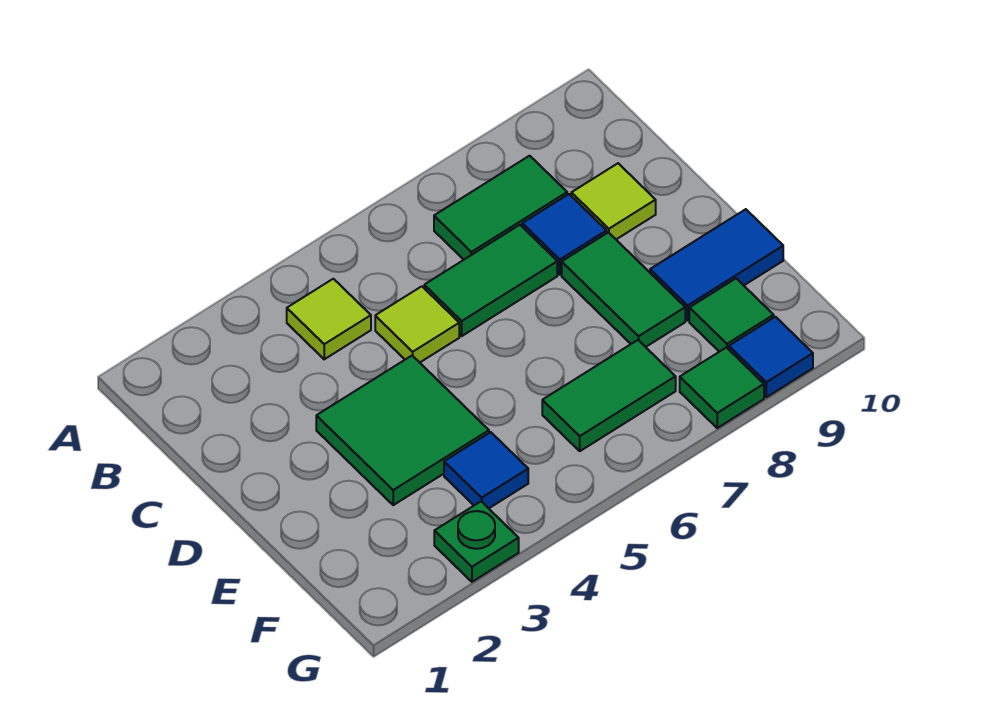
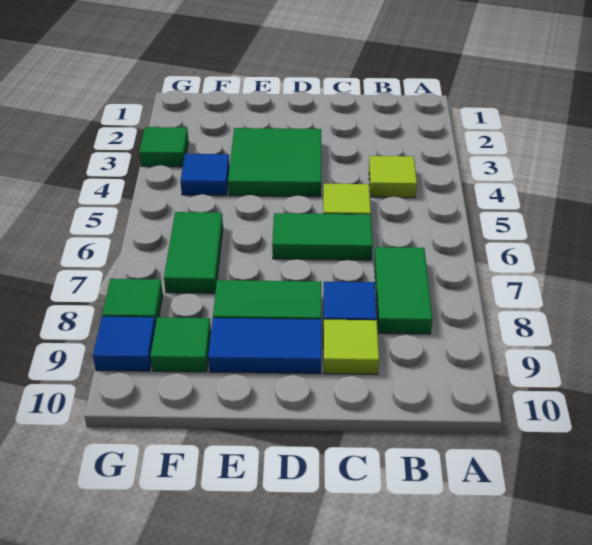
green tile C6:C7 level 1 -> green tile C6:D6 level 1
blue tile E9:E10 level 1 -> blue tile D9:E9 level 1
green plate G3 level 1 -> green tile G3 level 1

